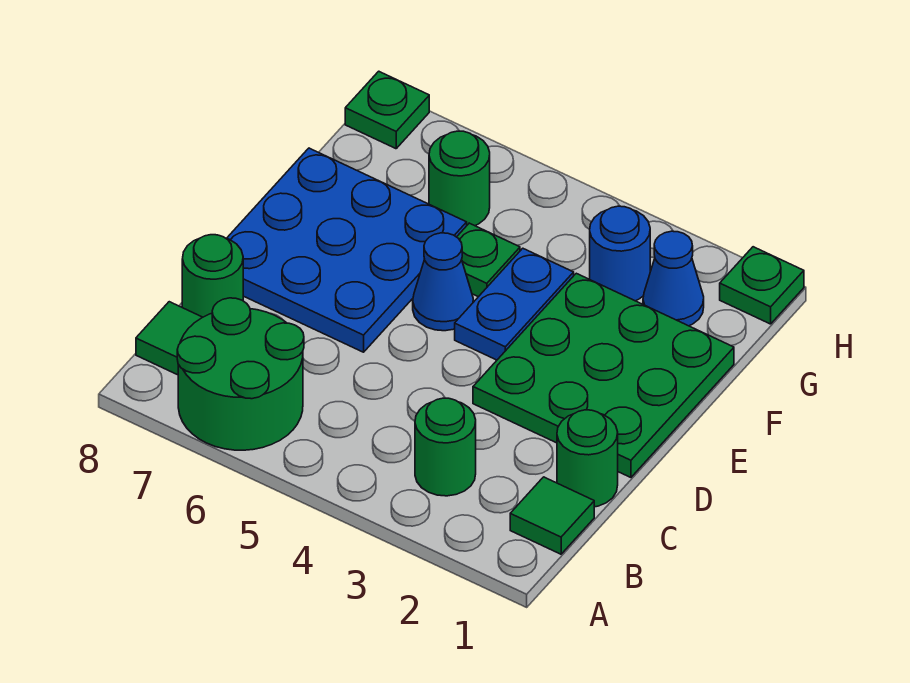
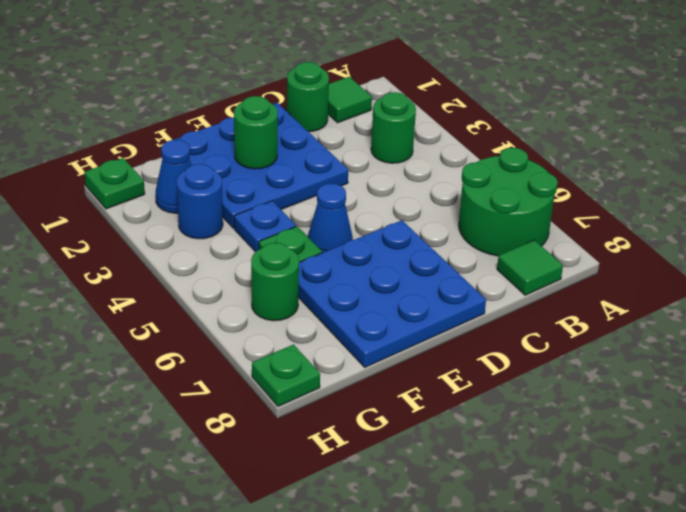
green round brick C8 level 1 -> green round brick E2 level 2
green plate D1:F3 level 1 -> blue plate D1:F3 level 1
blue plate E4:F4 level 1 -> blue plate F4 level 1

